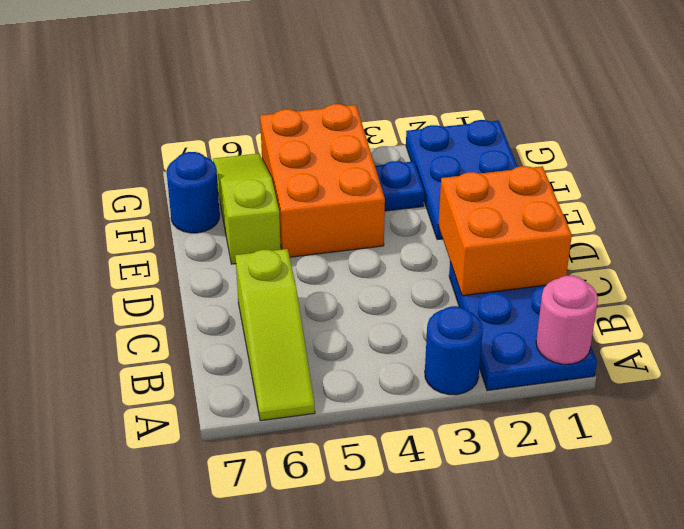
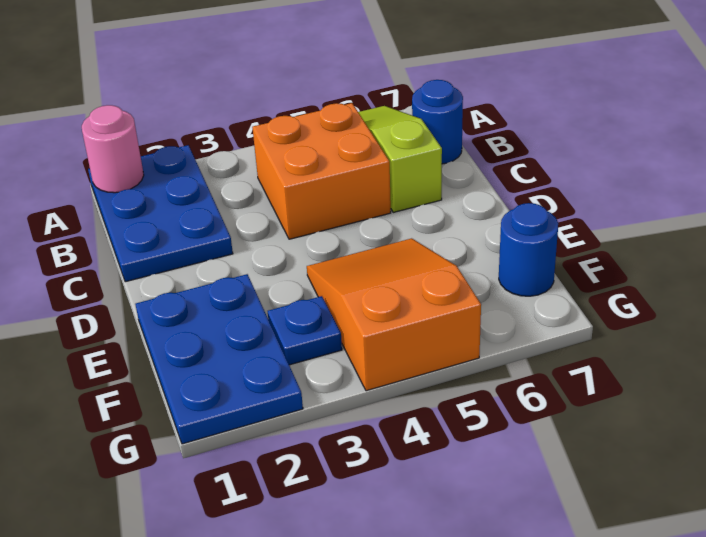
blue round brick A3 level 1 -> blue round brick B7 level 1
orange brick C1:D2 level 2 -> orange brick B4:C5 level 1
orange brick E4:G5 level 1 -> orange slope E4:G5 level 1 top G
lime slope E6:G6 level 1 top E -> none

